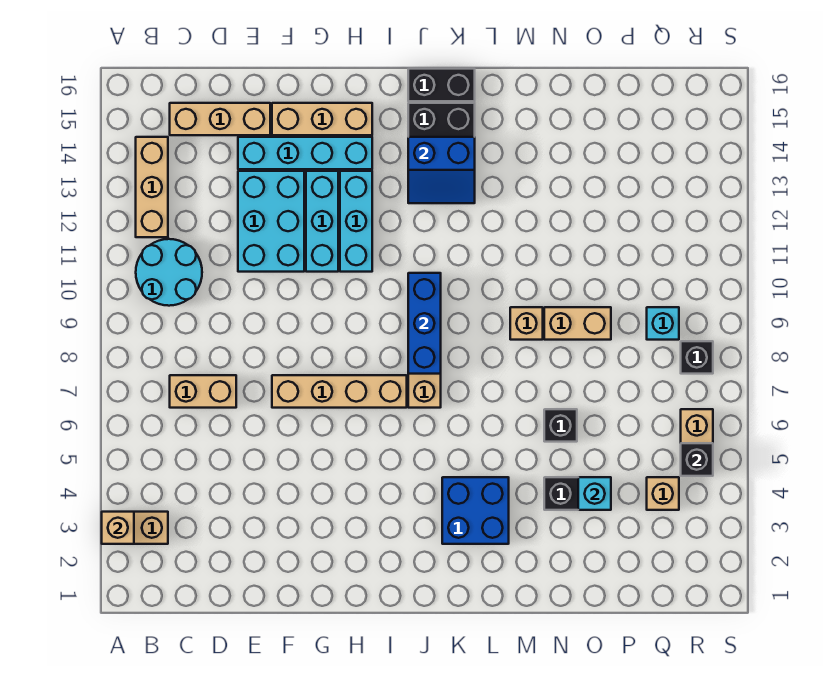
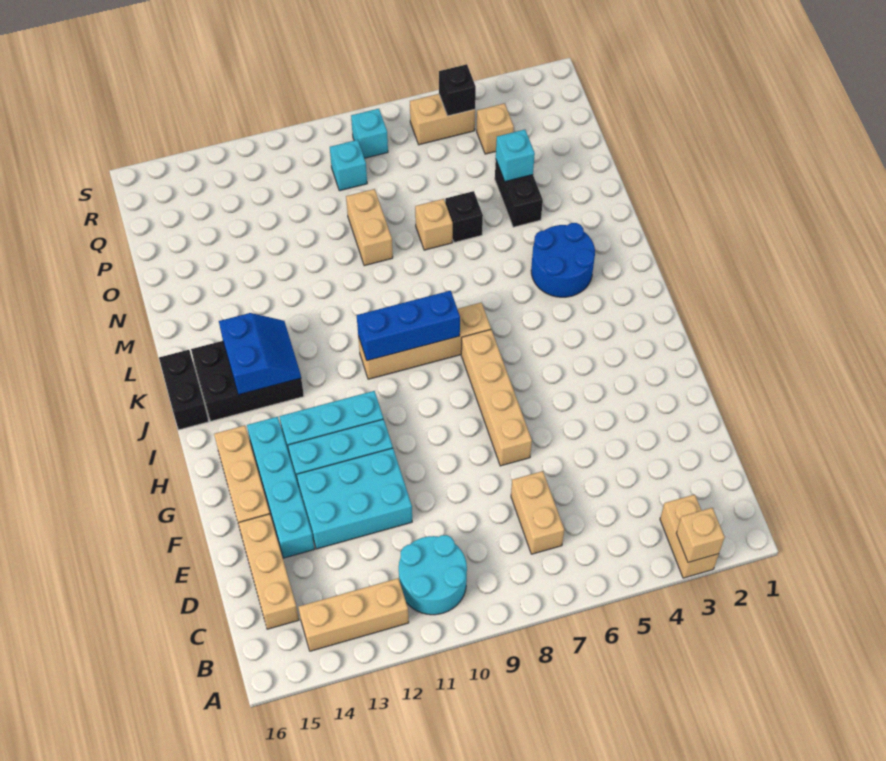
blue brick K3:L4 level 1 -> blue round brick K3:L4 level 1
tan brick M9 level 1 -> tan brick N7 level 1
black brick R8 level 1 -> cyan brick R8 level 1

